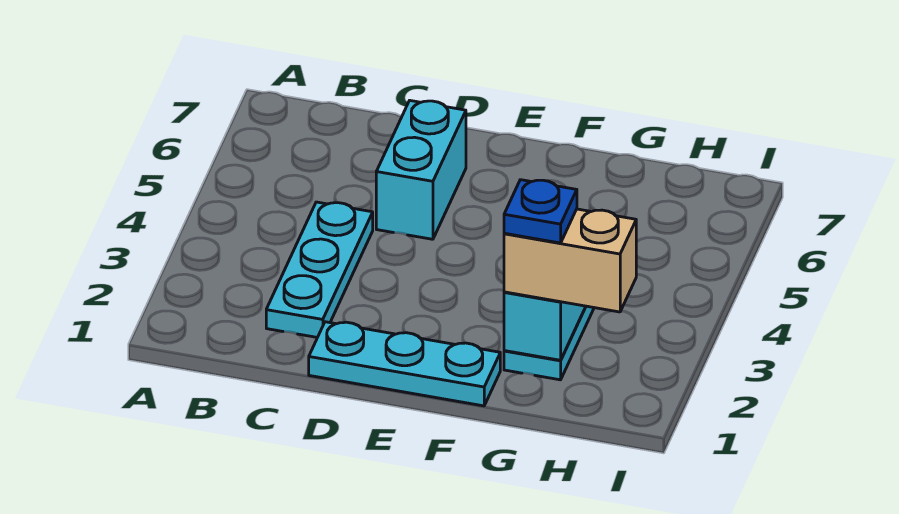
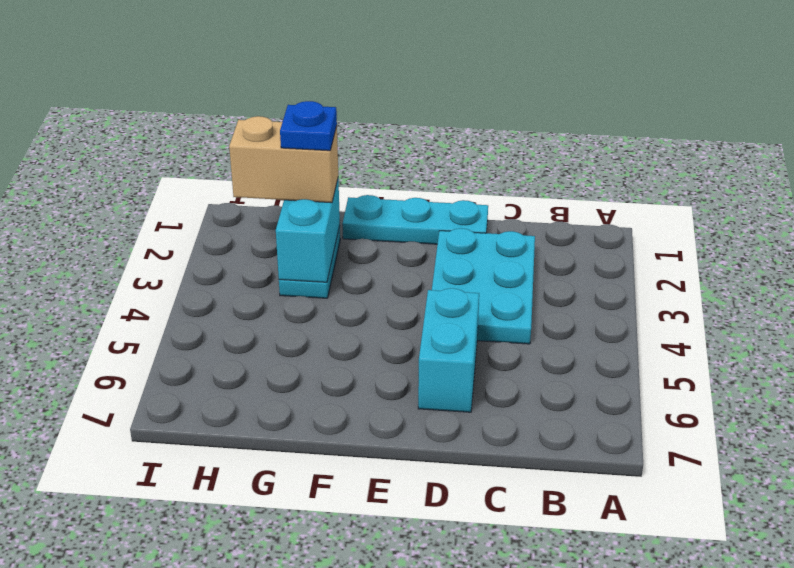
cyan plate C2:C4 level 1 -> cyan plate C2:D4 level 1

